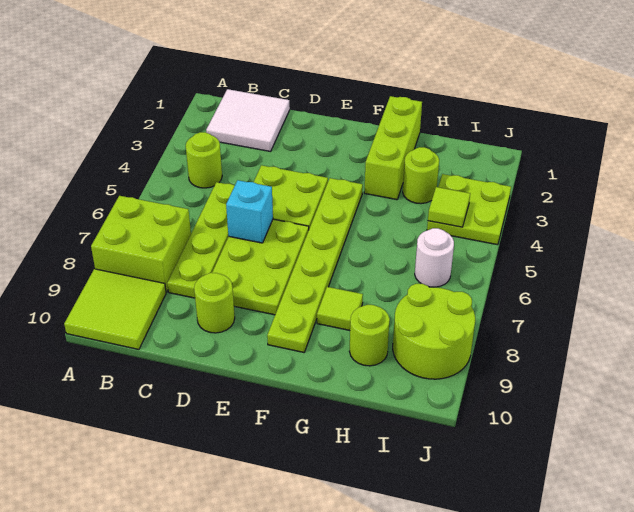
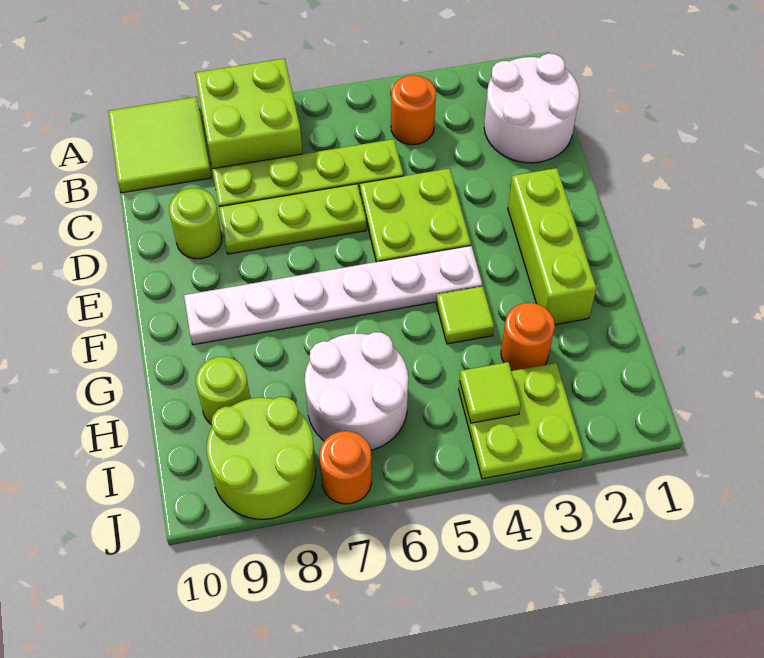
white tile B1:C2 level 1 -> white round brick B1:C2 level 1
lime round brick B4 level 1 -> orange round brick B4 level 1
lime plate D6:E8 level 1 -> lime plate D6:D8 level 1
cyan brick D6 level 2 -> none
lime plate F4:F9 level 1 -> white plate F4:F9 level 1
lime brick G1:G3 level 1 -> lime brick E2:G2 level 1
lime tile G8 level 1 -> lime tile G4 level 1
lime round brick H3 level 1 -> orange round brick H3 level 1
white round brick I6 level 1 -> white round brick H6:I7 level 1
none -> orange round brick J7 level 1

